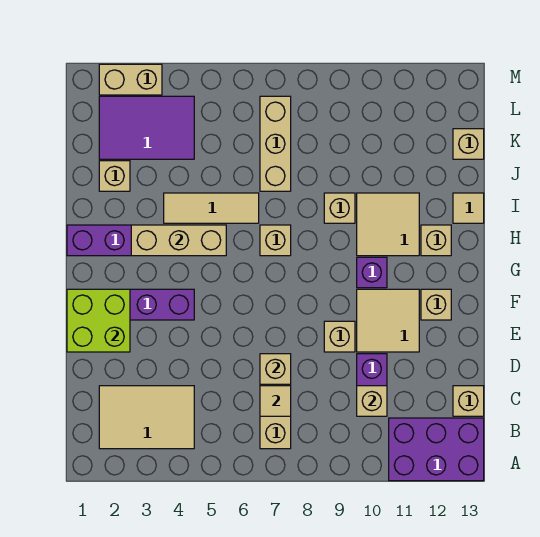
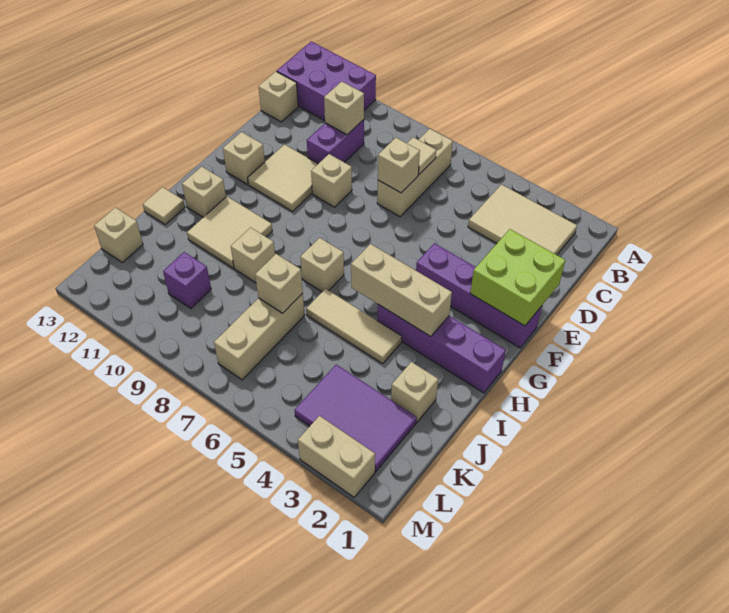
purple brick G10 level 1 -> purple brick K10 level 1
none -> tan brick J7 level 2

